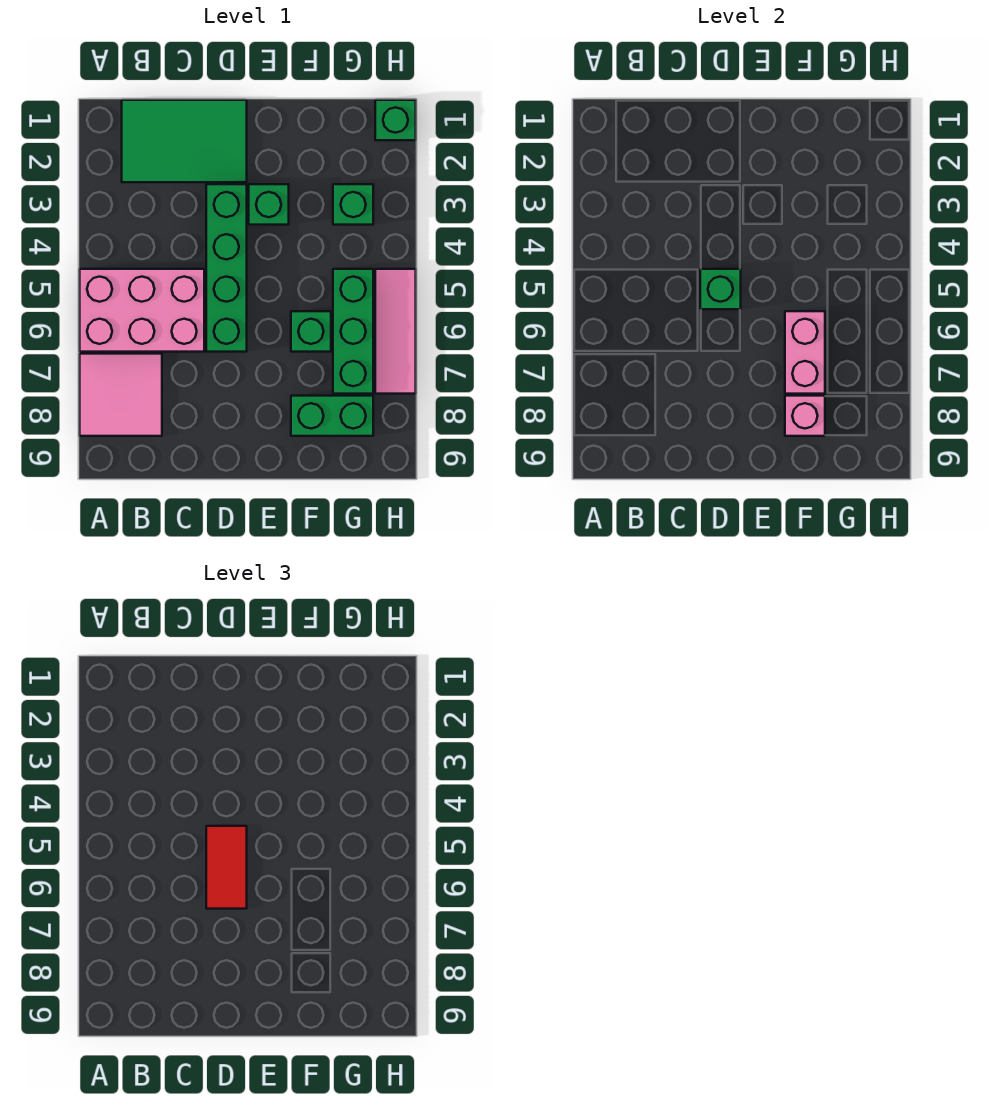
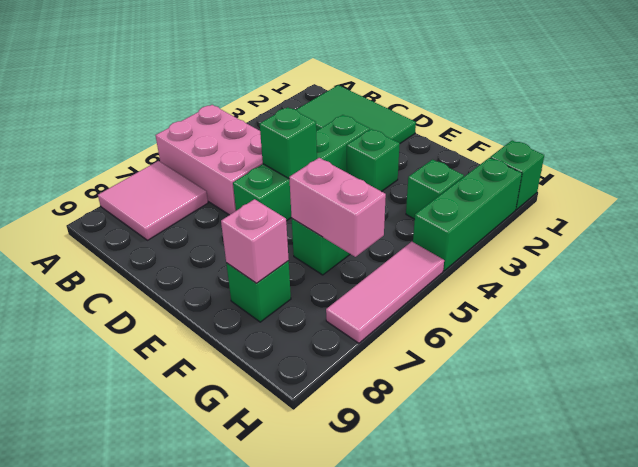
red tile D5:D6 level 3 -> none
pink brick F6:F7 level 2 -> pink brick F6:G6 level 2
green brick F8:G8 level 1 -> green brick F8 level 1
green brick G5:G7 level 1 -> green brick H2:H4 level 1

